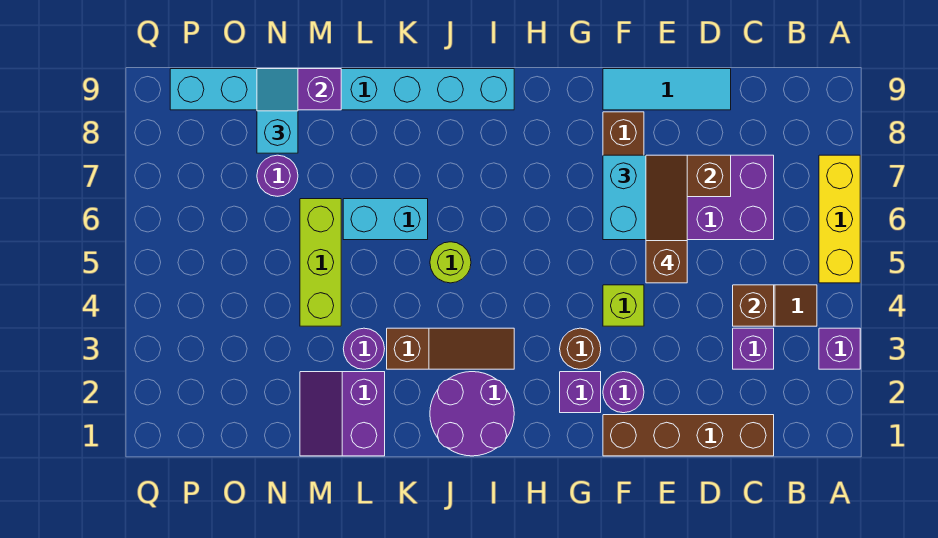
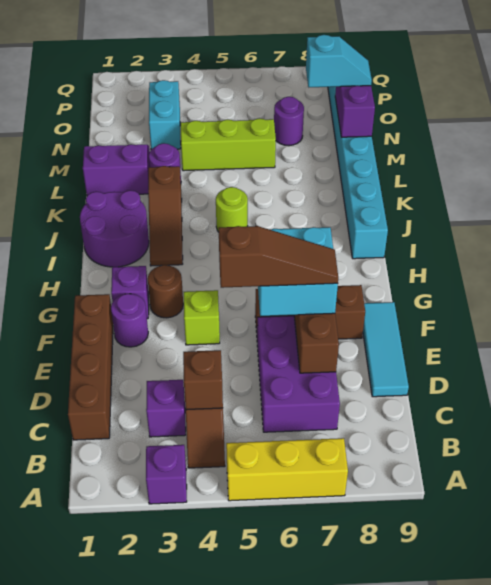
cyan brick K6:L6 level 1 -> cyan brick N3:O3 level 1

